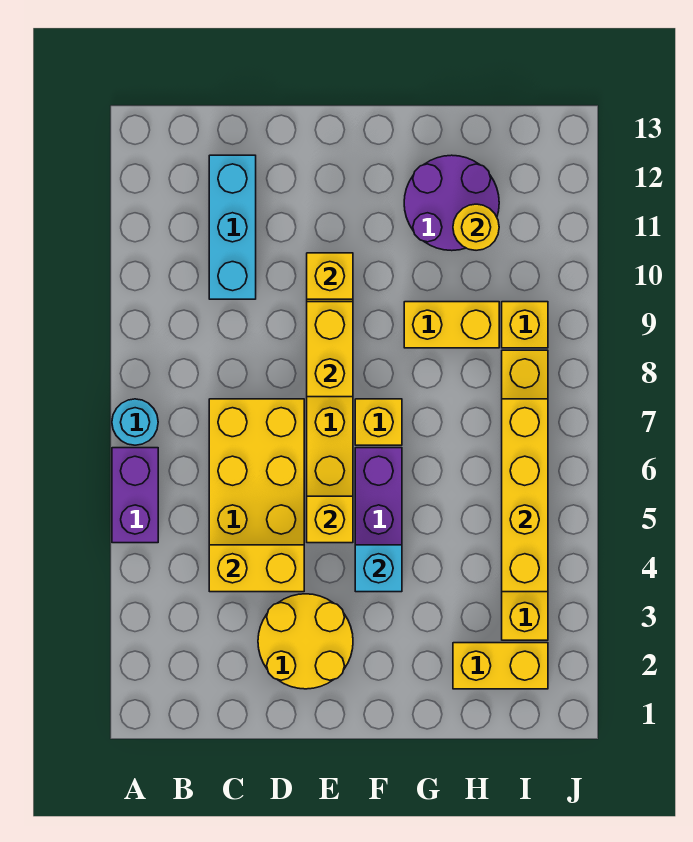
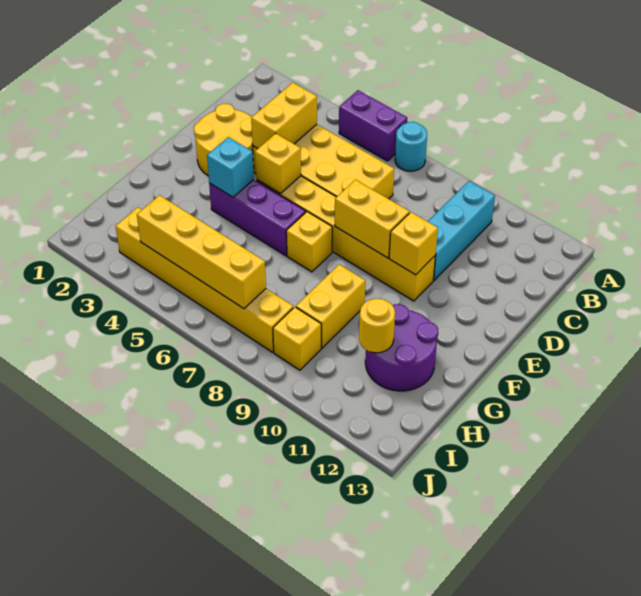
cyan brick C10:C12 level 1 -> cyan brick B10:D10 level 1
yellow brick H2:I2 level 1 -> none

